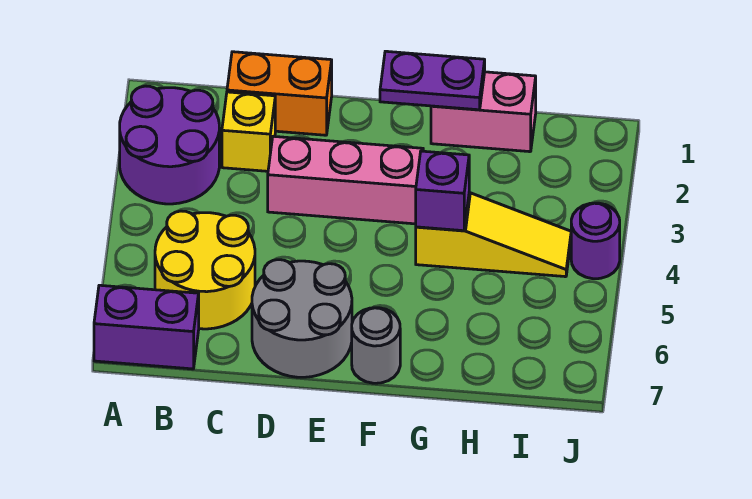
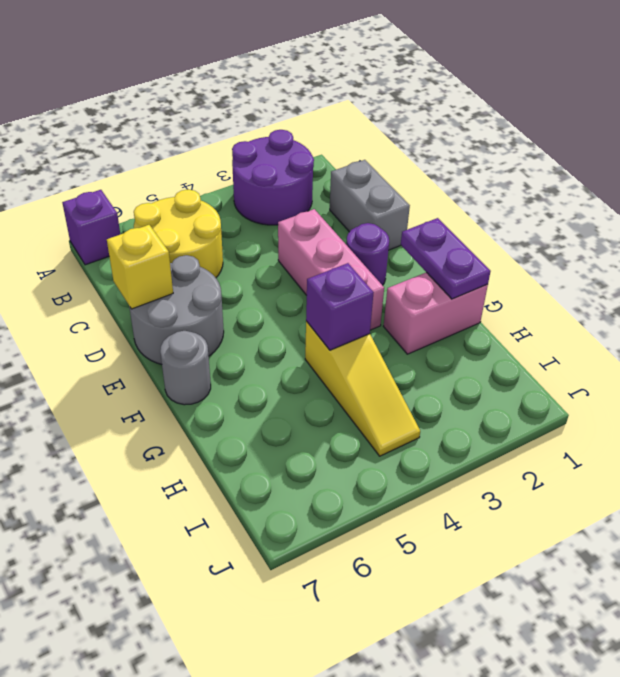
purple brick A7:B7 level 1 -> purple brick A7 level 1
orange brick C1:D1 level 1 -> grey brick C1:D1 level 1
yellow brick C2 level 1 -> yellow brick D7 level 2
pink brick G1:H1 level 1 -> pink brick G1:G2 level 1
purple round brick J4 level 1 -> purple round brick E2 level 1

